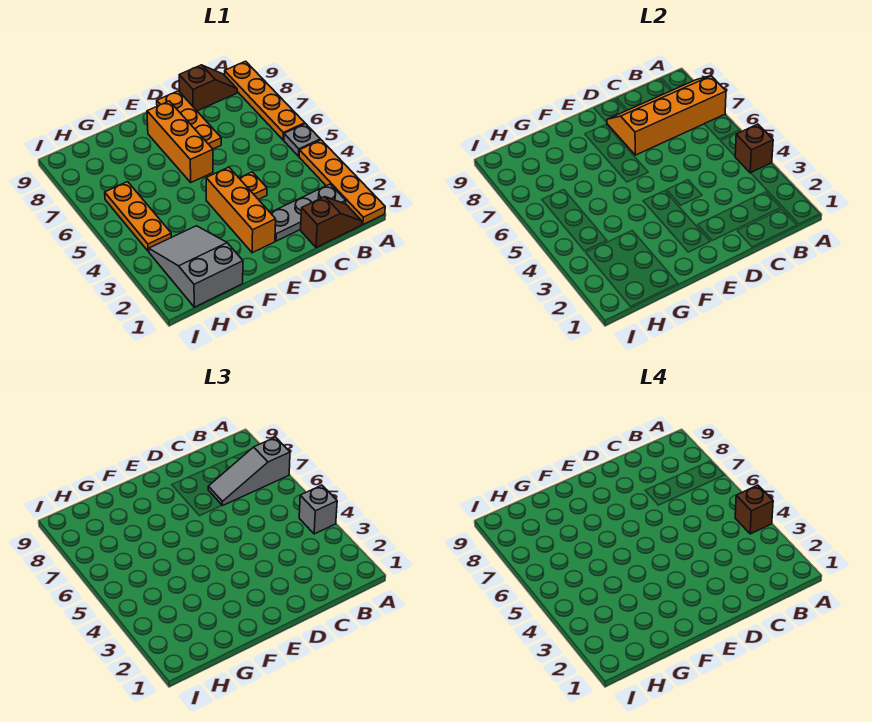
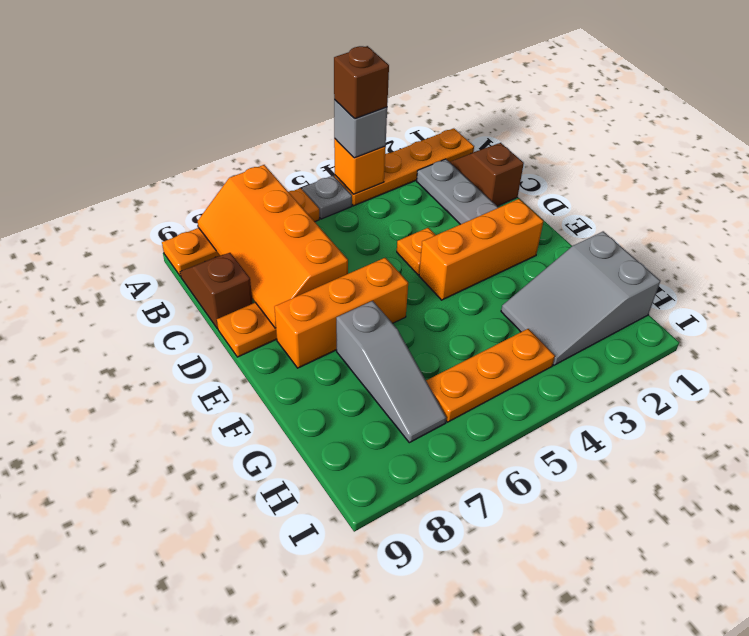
brown brick A4 level 2 -> orange brick A4 level 2
grey slope A7:C7 level 3 top A -> grey slope F7:H7 level 1 top F

